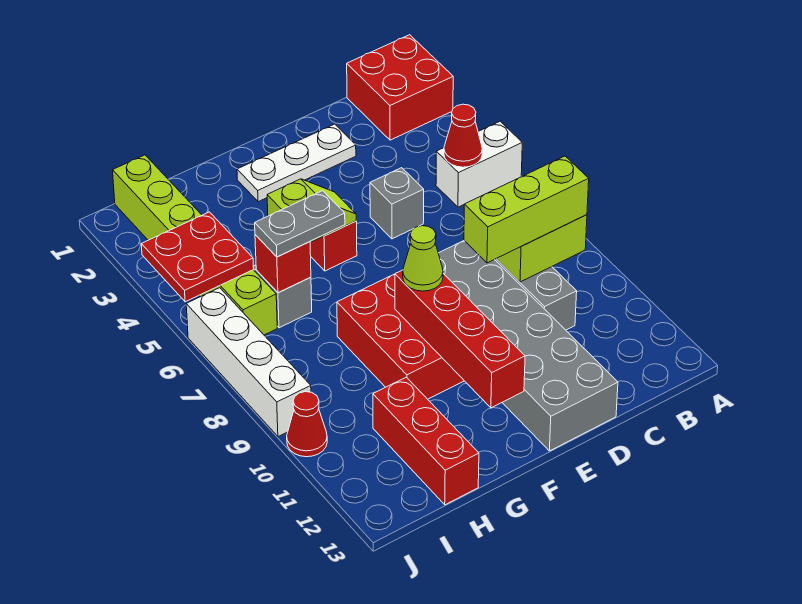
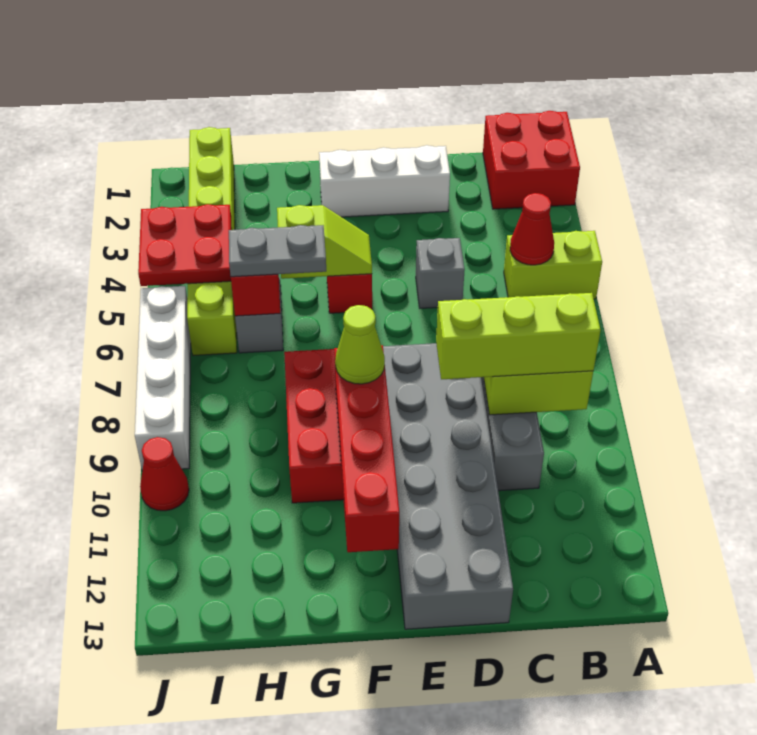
white brick A5:B5 level 1 -> lime brick A5:B5 level 1
white plate D2:F2 level 1 -> white brick D2:F2 level 1
red brick H11:H13 level 1 -> none

